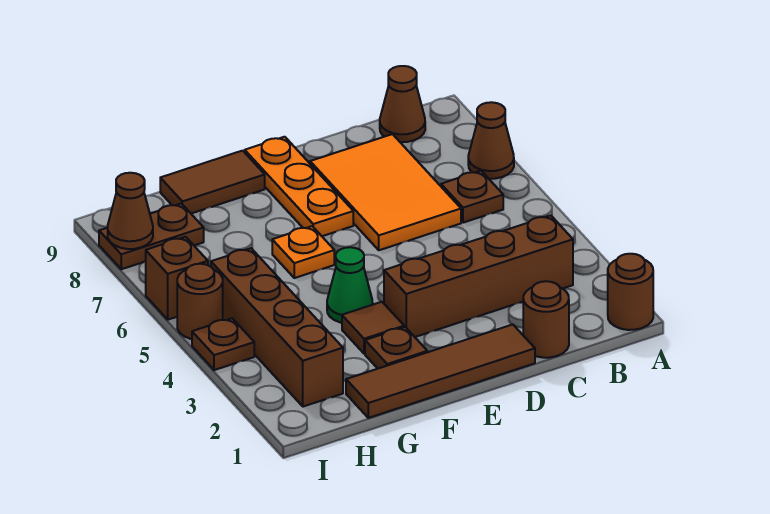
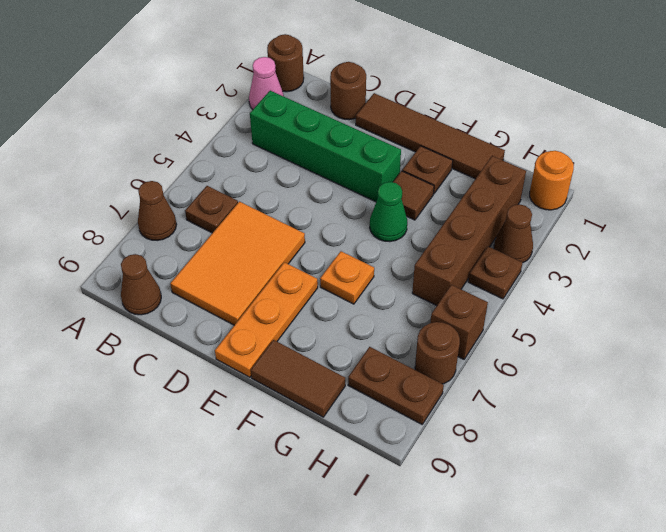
none -> pink cone A2 level 1
brown brick B3:E3 level 1 -> green brick B3:E3 level 1
none -> orange round brick I1 level 1
brown round brick I5 level 1 -> brown round brick I7 level 1
brown cone I8 level 2 -> brown cone I3 level 1

